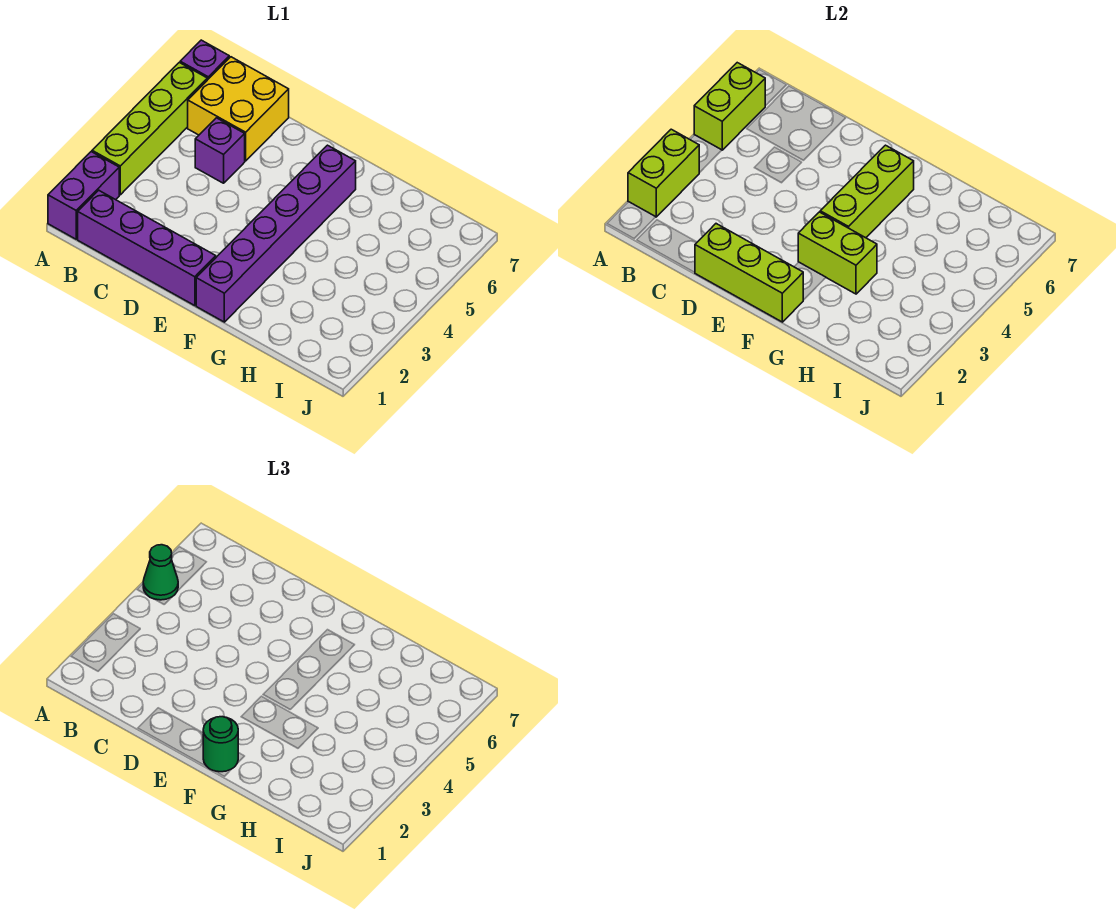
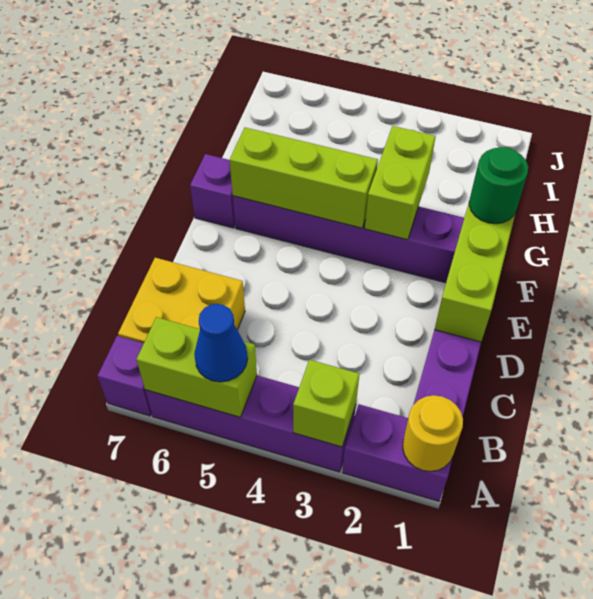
none -> yellow round brick A1 level 2
lime brick A2:A3 level 2 -> lime brick A3 level 2
lime brick A3:A6 level 1 -> purple brick A3:A6 level 1
green cone A5 level 3 -> blue cone A5 level 3
purple brick C5 level 1 -> purple brick F7 level 1

